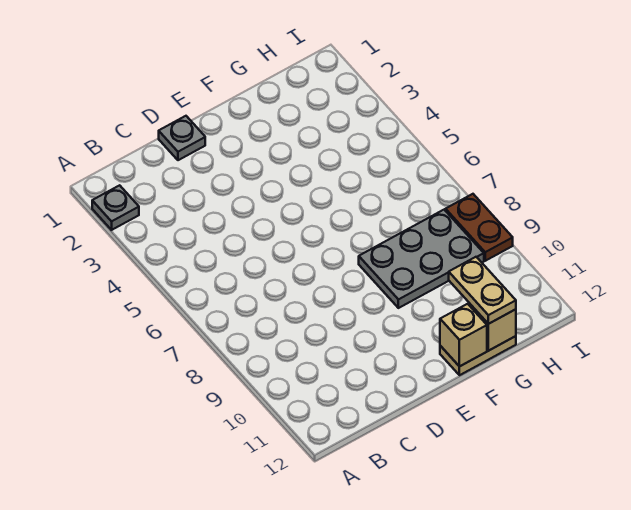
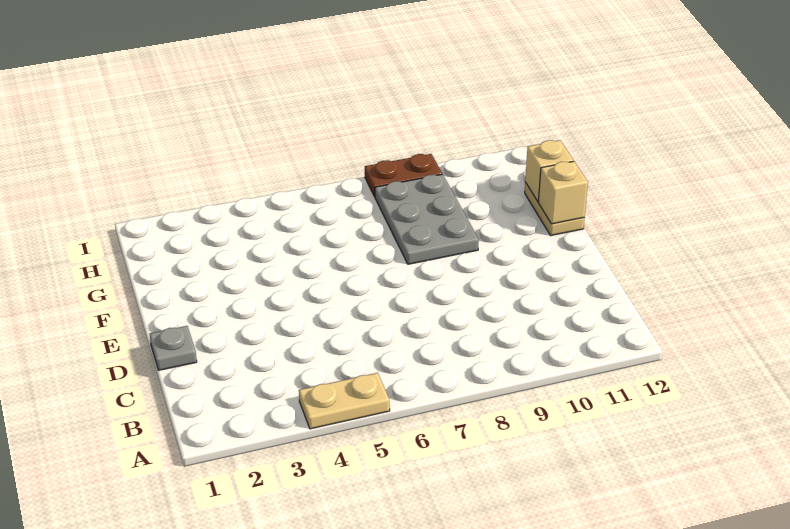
grey plate A2 level 1 -> none
tan plate G11:G12 level 3 -> tan plate A4:A5 level 1

